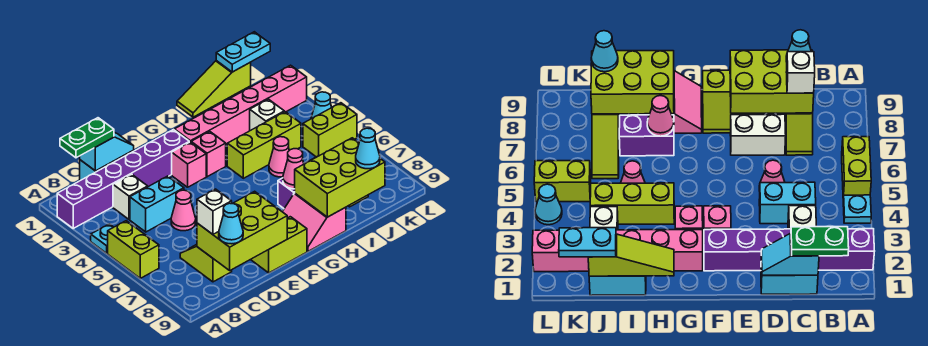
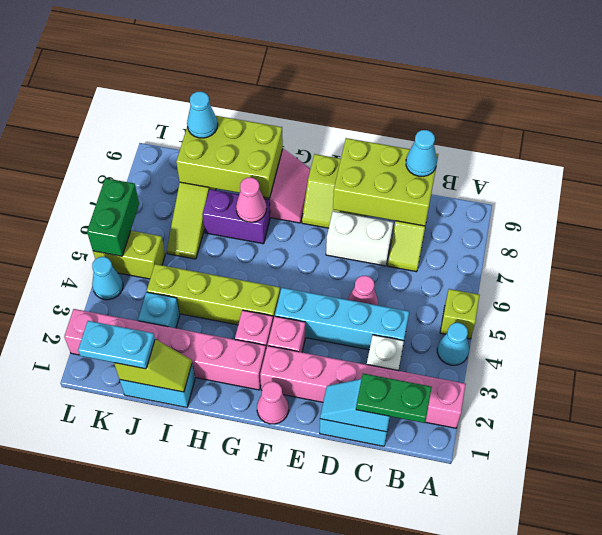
purple brick A2:F2 level 1 -> pink brick A2:F2 level 1
cyan plate A4 level 1 -> cyan cone A4 level 1
lime brick A5:A6 level 1 -> lime brick A5 level 1
cyan brick C4:D4 level 1 -> cyan brick C4:F4 level 1
white brick C8 level 3 -> none
lime slope H1:J1 level 2 top J -> lime slope I1:J1 level 2 top J
lime brick H4:J4 level 1 -> lime brick G4:J4 level 1
pink cone I5 level 1 -> pink cone F1 level 1
white brick J3 level 1 -> cyan brick J3 level 1
none -> green brick L5:L6 level 2

